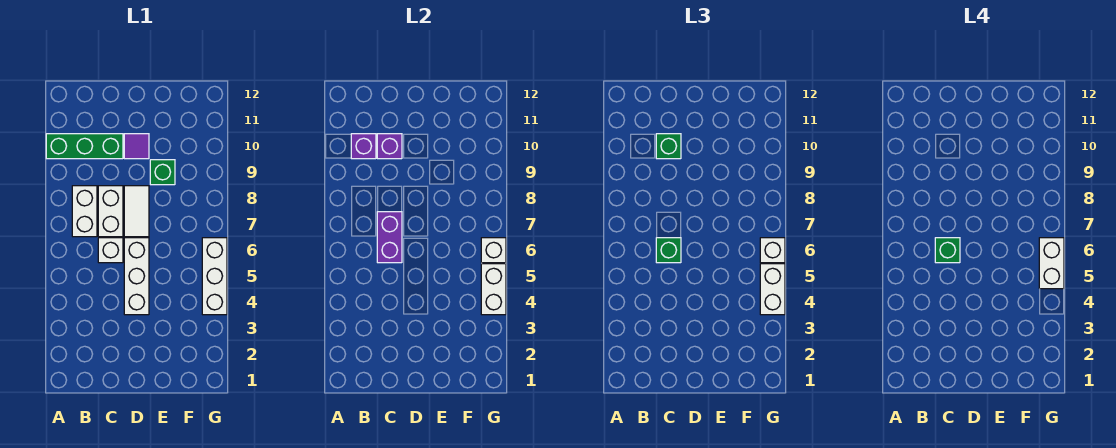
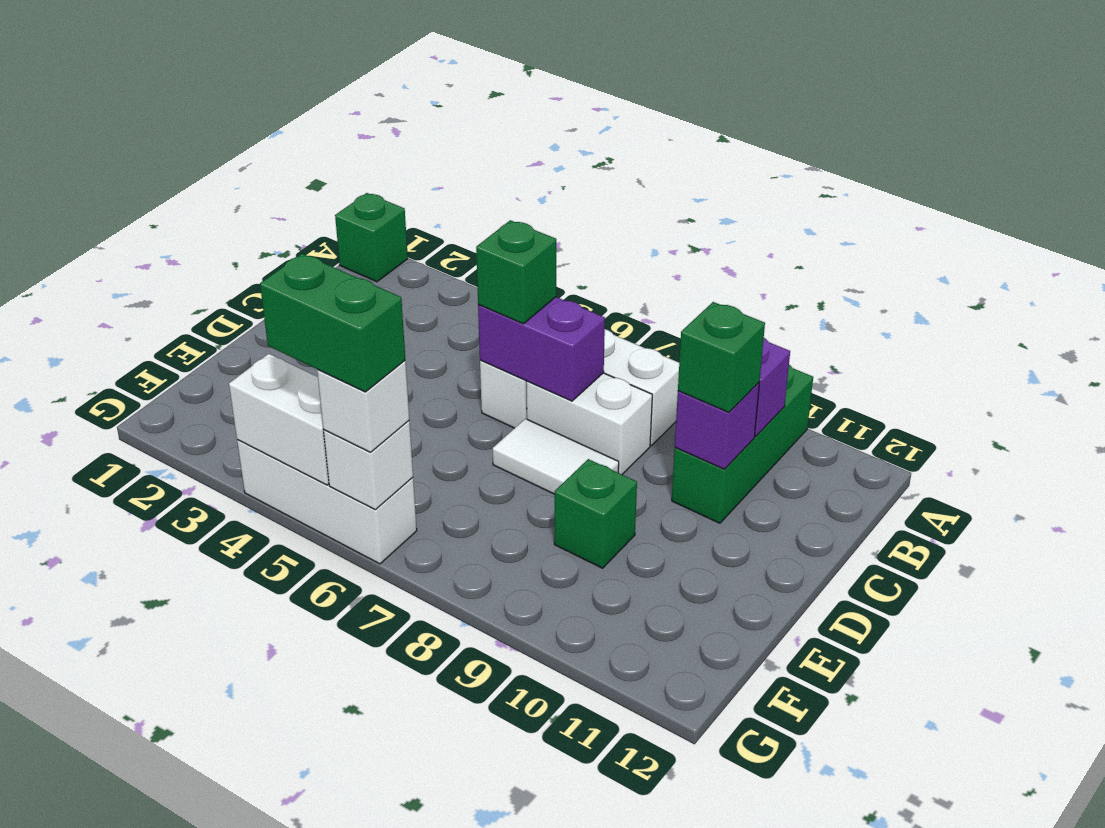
green brick C6 level 4 -> green brick A1 level 1
white brick D4:D6 level 1 -> none
purple tile D10 level 1 -> none
white brick G4:G5 level 3 -> none
white brick G5:G6 level 4 -> green brick G5:G6 level 4

